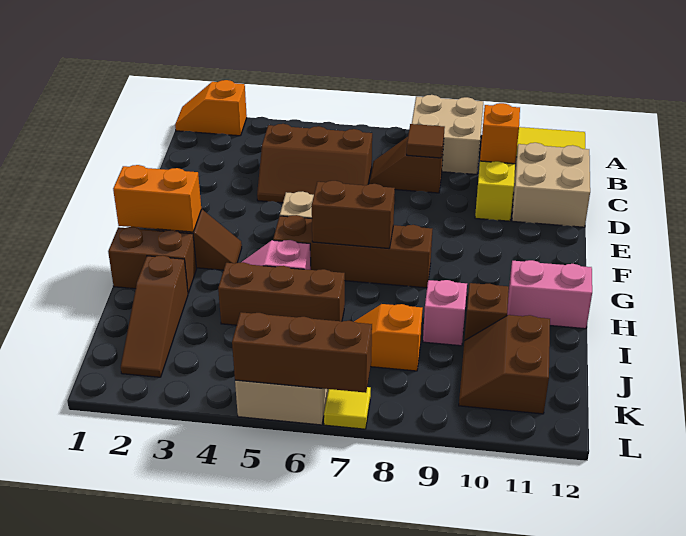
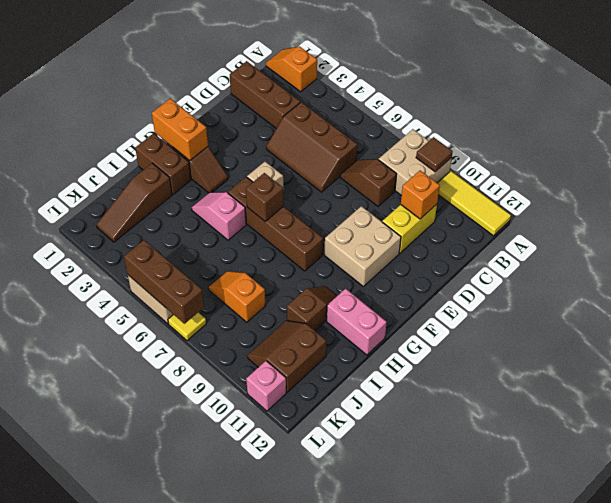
brown tile C8 level 2 -> brown tile A9 level 2
tan brick C11:D12 level 1 -> tan brick E9:F10 level 1
brown brick G6:G7 level 2 -> brown brick G6 level 2
brown brick I4:I6 level 1 -> brown brick C1:C3 level 1
pink brick I9 level 1 -> pink brick L11 level 1

